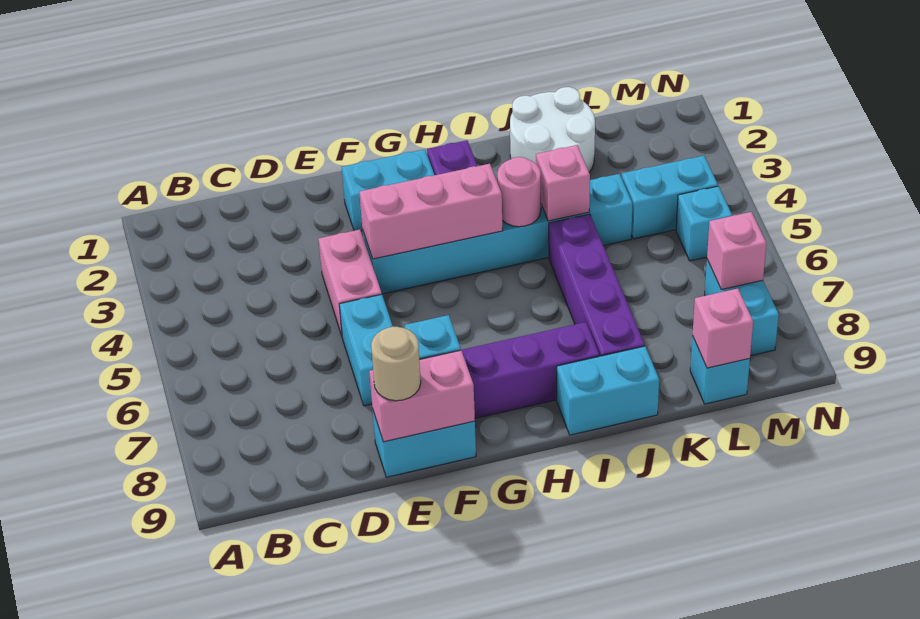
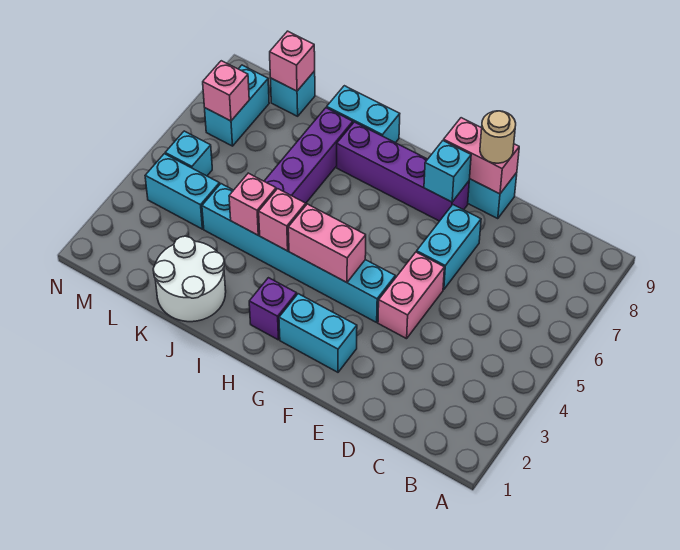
pink brick F4:H4 level 2 -> pink brick G4:H4 level 2
pink round brick I4 level 2 -> pink brick I4 level 2

